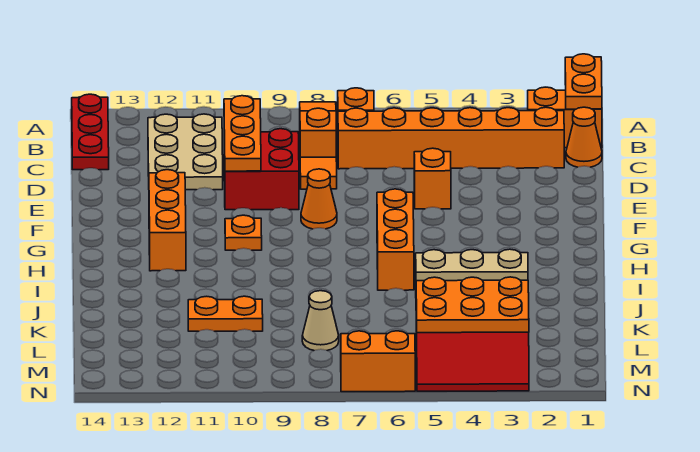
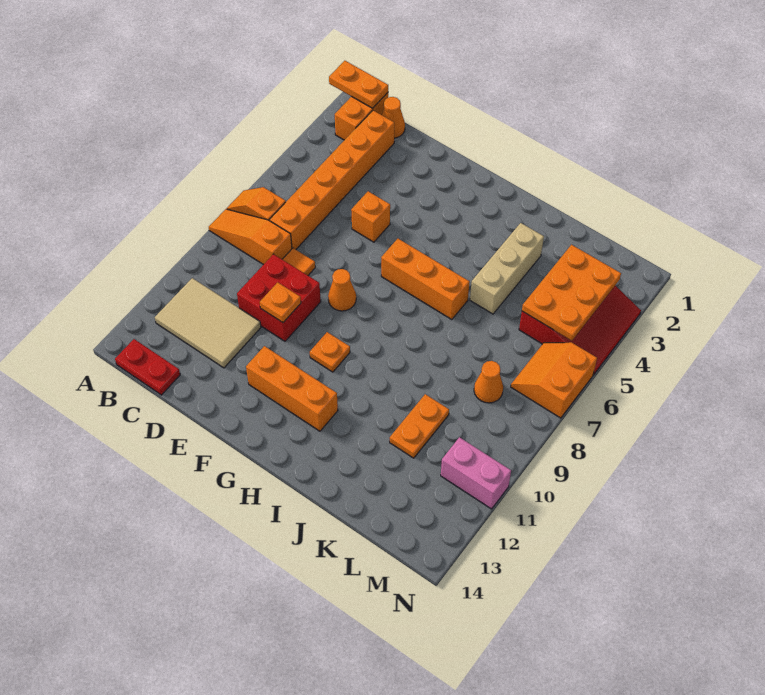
red plate A14:C14 level 1 -> red plate B14:C14 level 1
tan plate B11:D12 level 1 -> tan tile B11:D12 level 1
orange plate C10:E10 level 2 -> orange plate E10 level 2
tan cone L8 level 1 -> orange cone L8 level 1
none -> pink brick M11:N11 level 1

